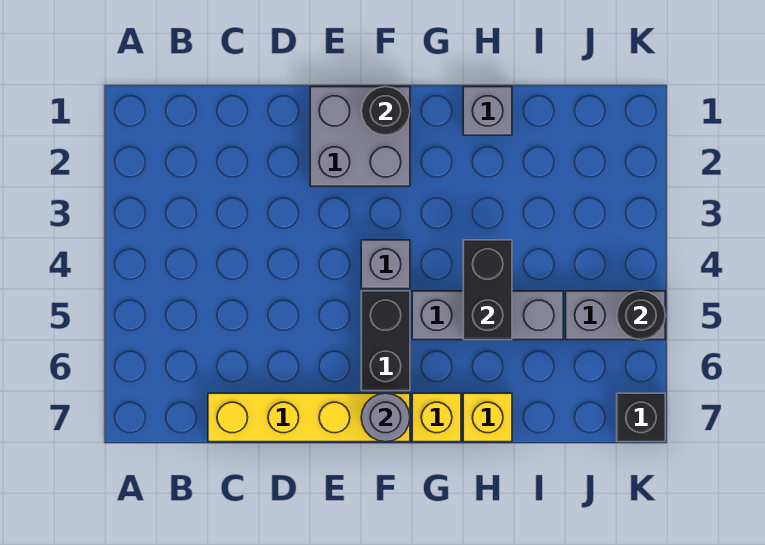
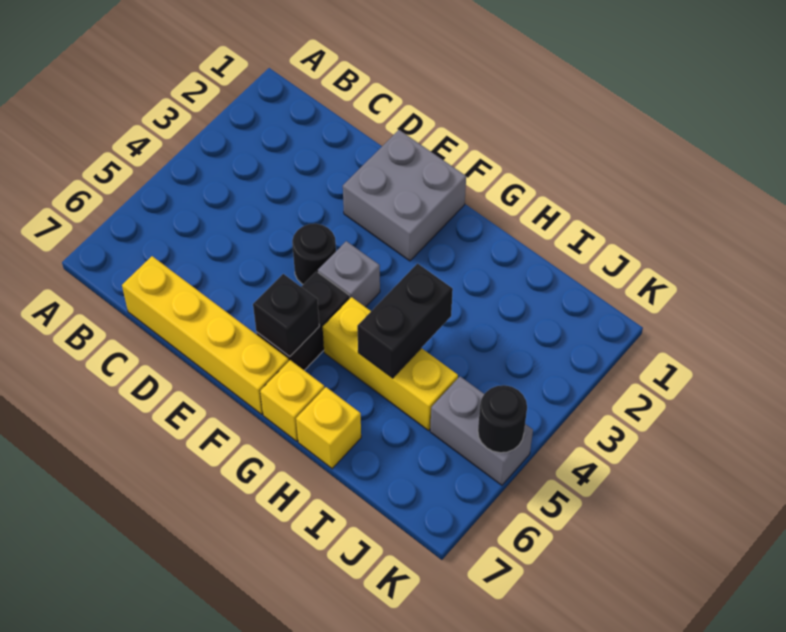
black round brick F1 level 2 -> black round brick E4 level 1
grey round brick F7 level 2 -> none
grey brick G5:I5 level 1 -> yellow brick G5:I5 level 1
grey brick H1 level 1 -> none
black brick K7 level 1 -> black brick F6 level 2

